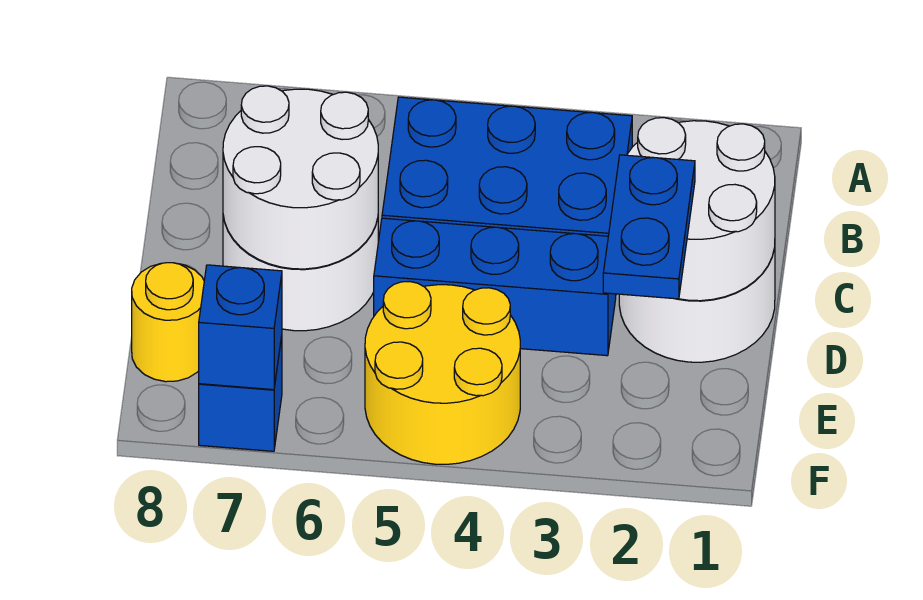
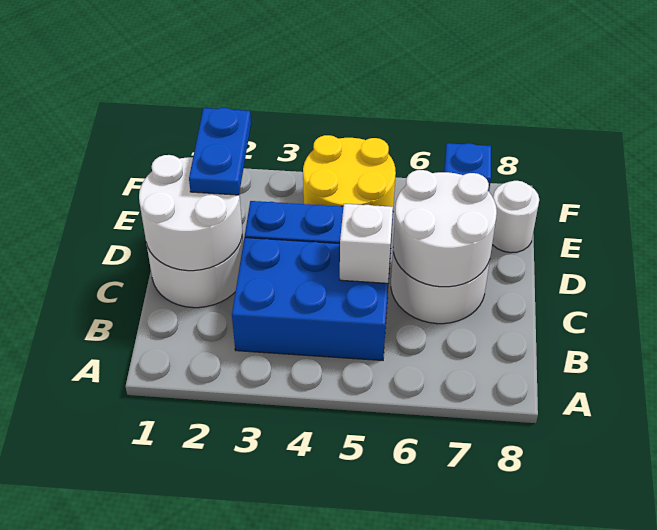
none -> white brick C5 level 2
yellow round brick E8 level 1 -> white round brick E8 level 1
blue brick F7 level 2 -> none

